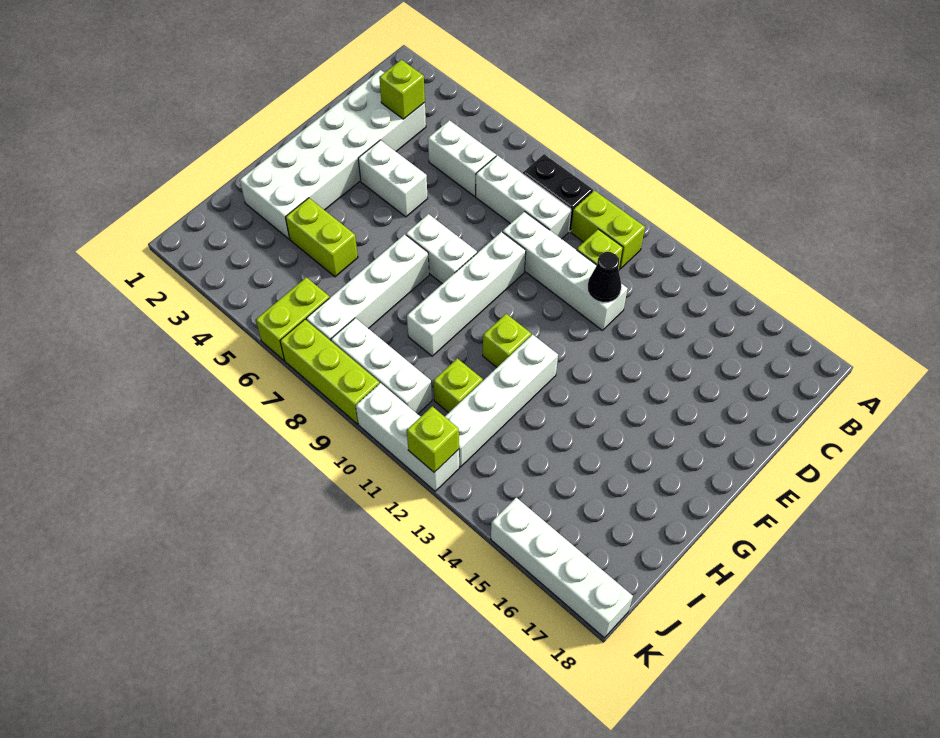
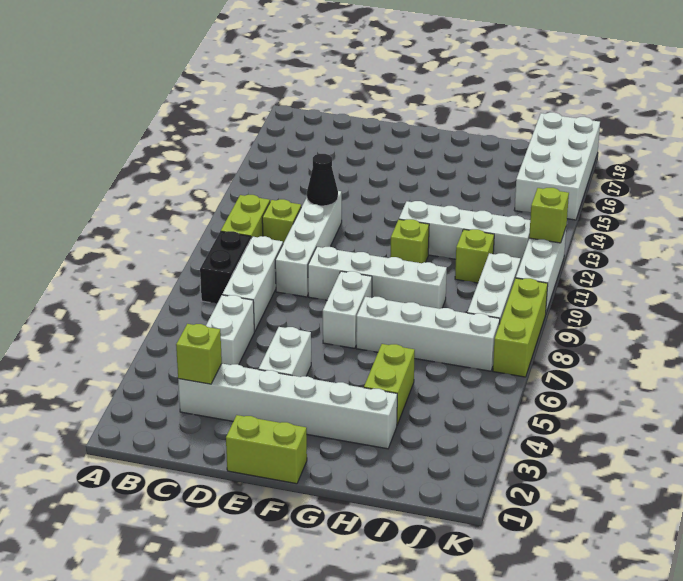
white brick C2:H3 level 1 -> white brick C3:H3 level 1
lime brick J6:K6 level 1 -> lime brick E1:F1 level 1
white brick K15:K18 level 1 -> white brick J15:K18 level 1

